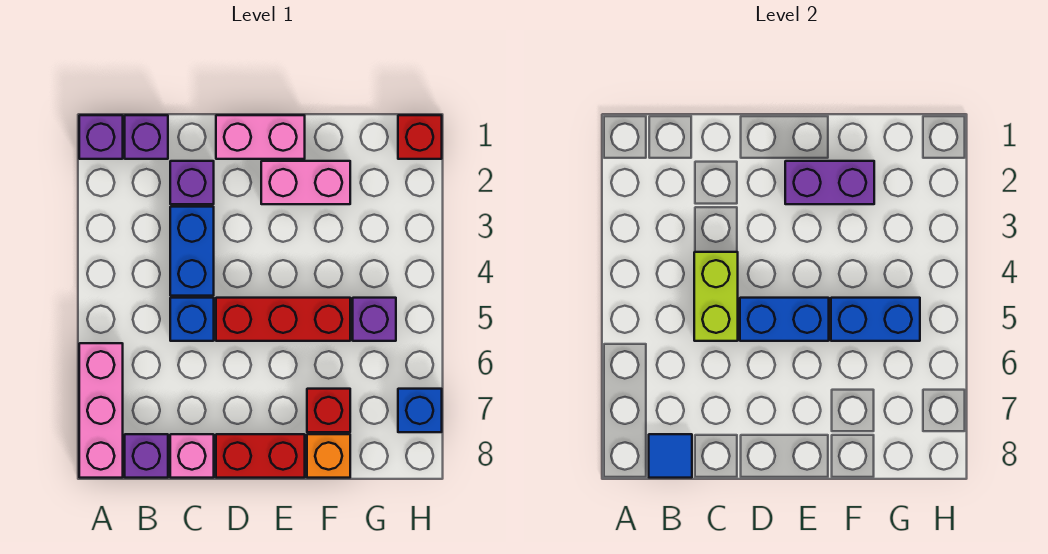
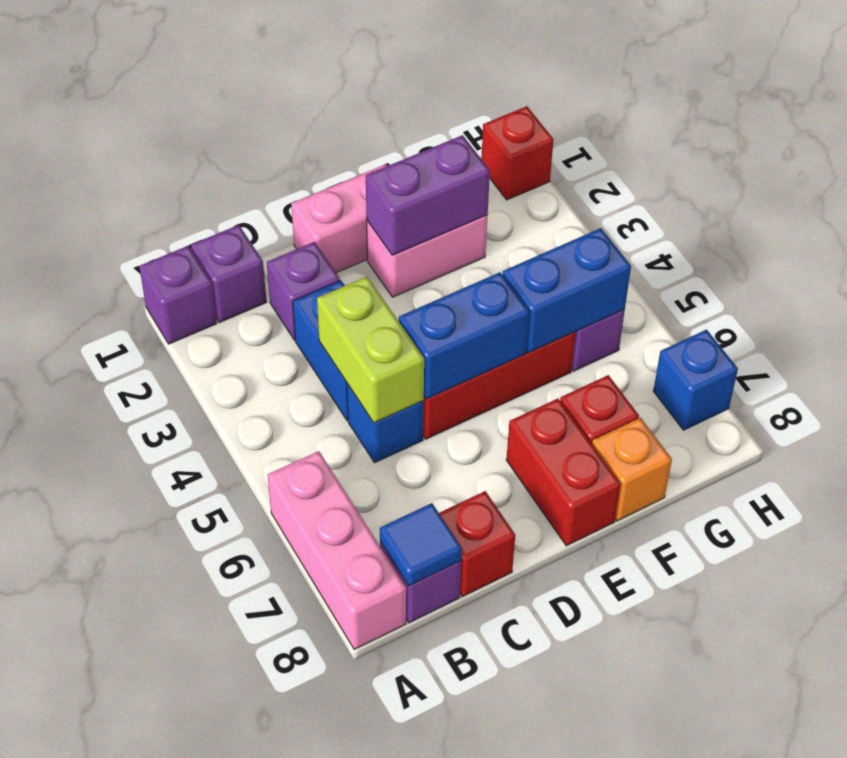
pink brick C8 level 1 -> red brick C8 level 1
red brick D8:E8 level 1 -> red brick E7:E8 level 1

